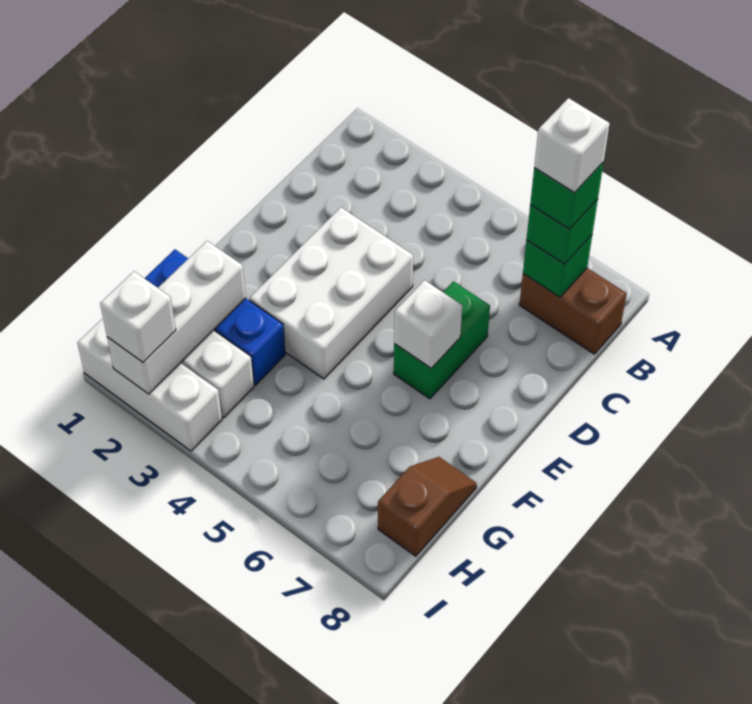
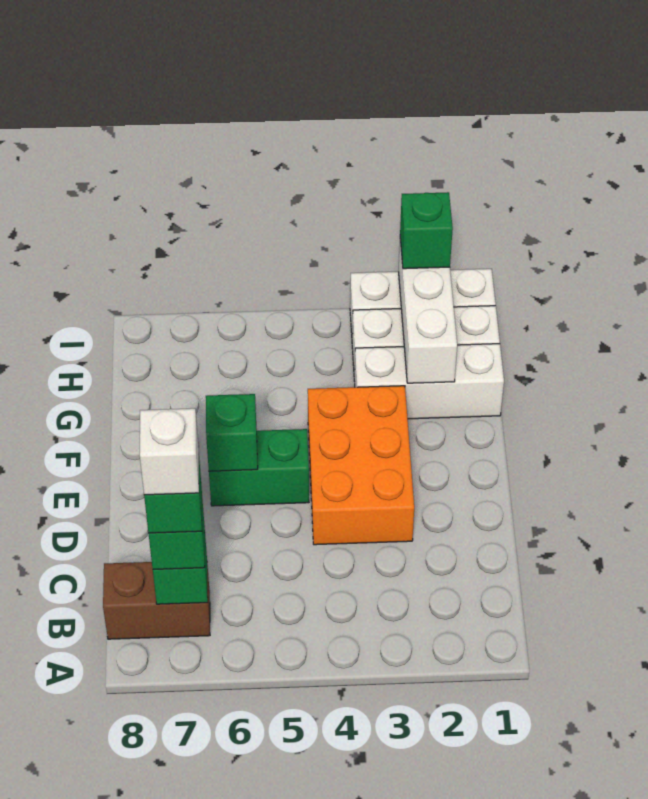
white brick D3:F4 level 1 -> orange brick D3:F4 level 1
green brick D6:E6 level 1 -> green brick E5:E6 level 1
white brick E6 level 2 -> green brick E6 level 2
blue brick G1:G3 level 1 -> white brick G1:G3 level 1
brown slope G8:H8 level 1 top H -> none
white brick I2 level 3 -> green brick I2 level 3

